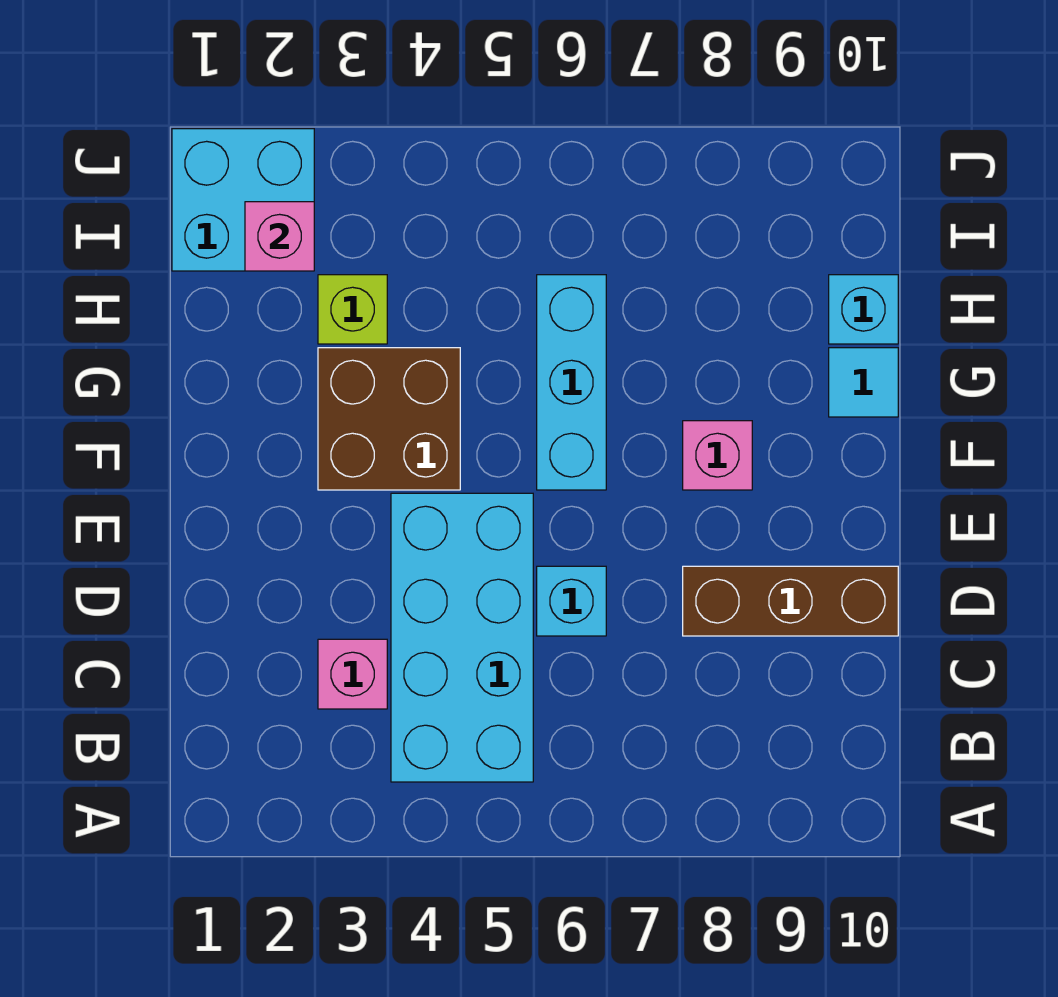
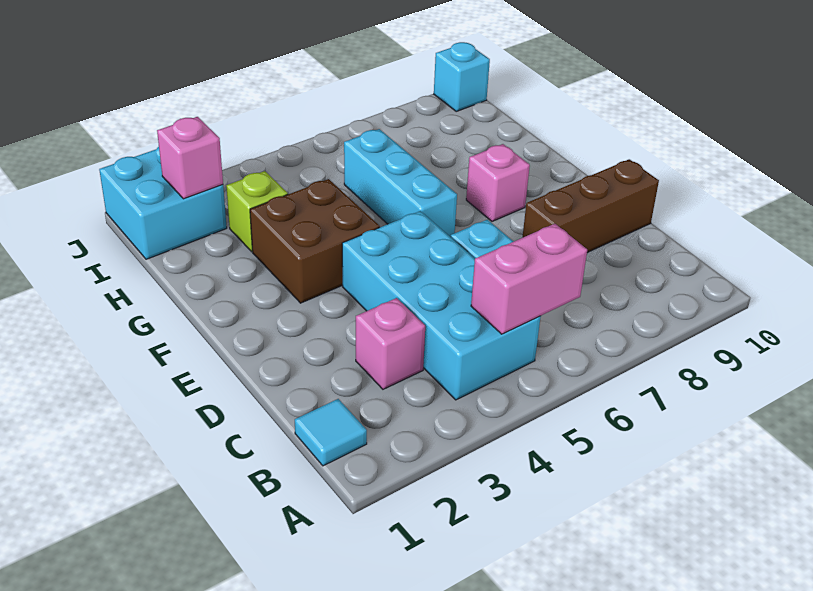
none -> pink brick B5:B6 level 2
cyan tile G10 level 1 -> cyan tile B1 level 1
cyan brick H10 level 1 -> cyan brick J10 level 1

